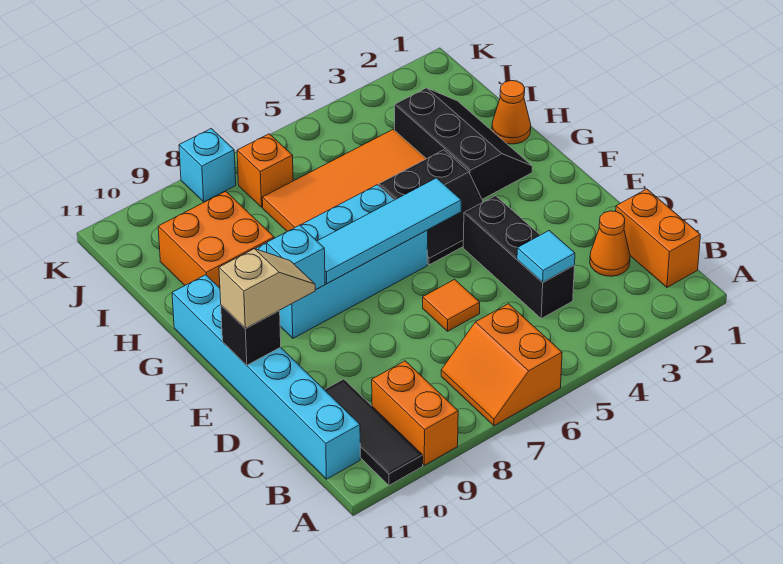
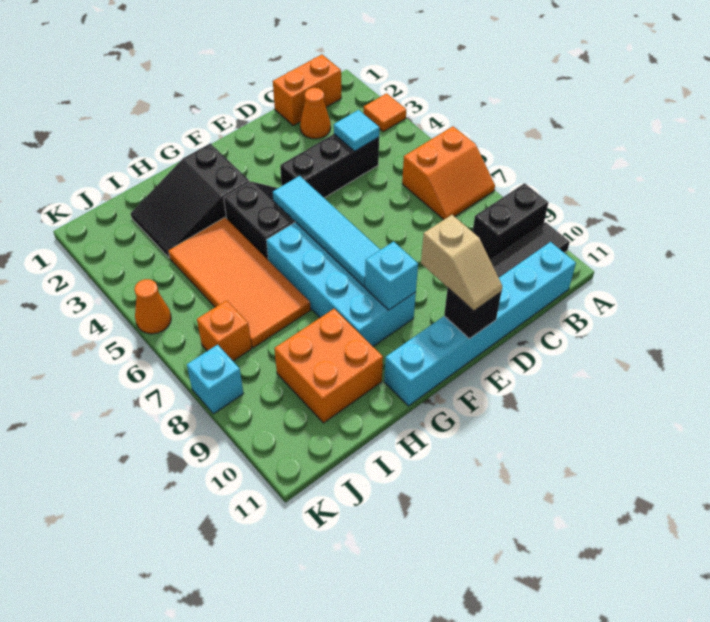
orange brick A9:B9 level 1 -> black brick A9:B9 level 1
orange tile D6 level 1 -> orange tile A3 level 1
tan slope E10:E11 level 3 top 11 -> tan slope E10:E11 level 3 top 10
black slope G2:I3 level 1 top 3 -> black slope G2:I3 level 1 top G
orange cone H1 level 1 -> orange cone K5 level 1

